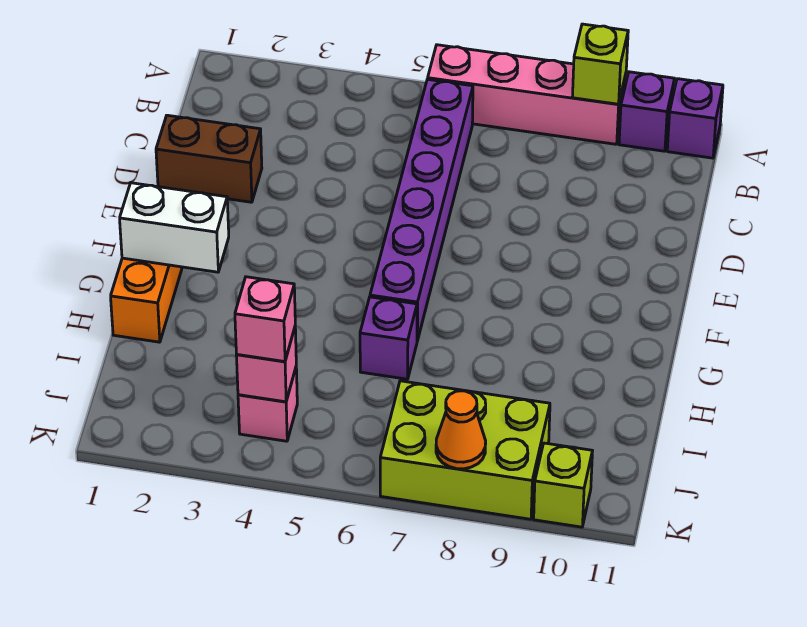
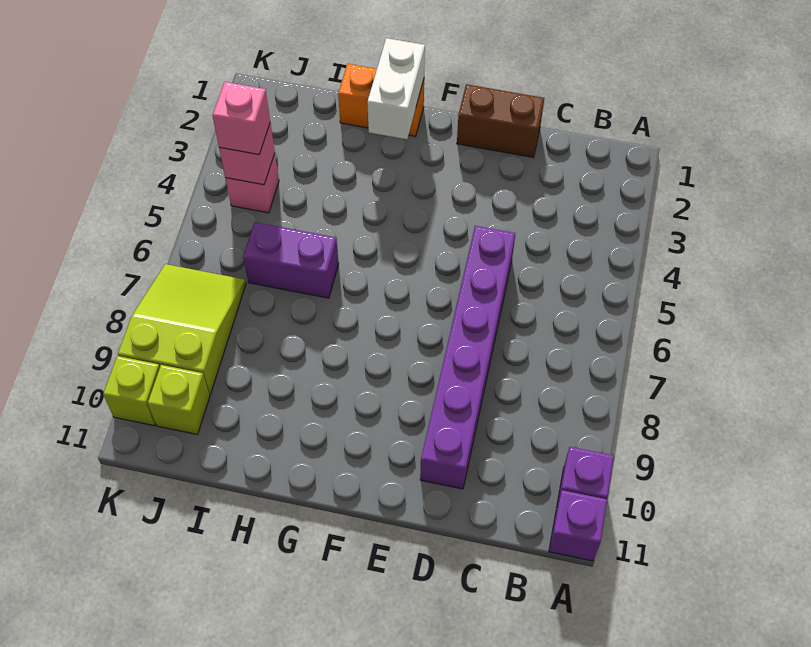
pink brick A6:A9 level 1 -> none
lime brick A9 level 2 -> lime brick J10 level 1
purple brick B6:G6 level 1 -> purple brick D5:D10 level 1
brown brick D1:D2 level 1 -> brown brick D1:E1 level 1
purple brick H6 level 1 -> purple brick H6:I6 level 1
lime brick J7:K9 level 1 -> lime slope J7:K9 level 1 top 9
orange cone K8 level 2 -> none

